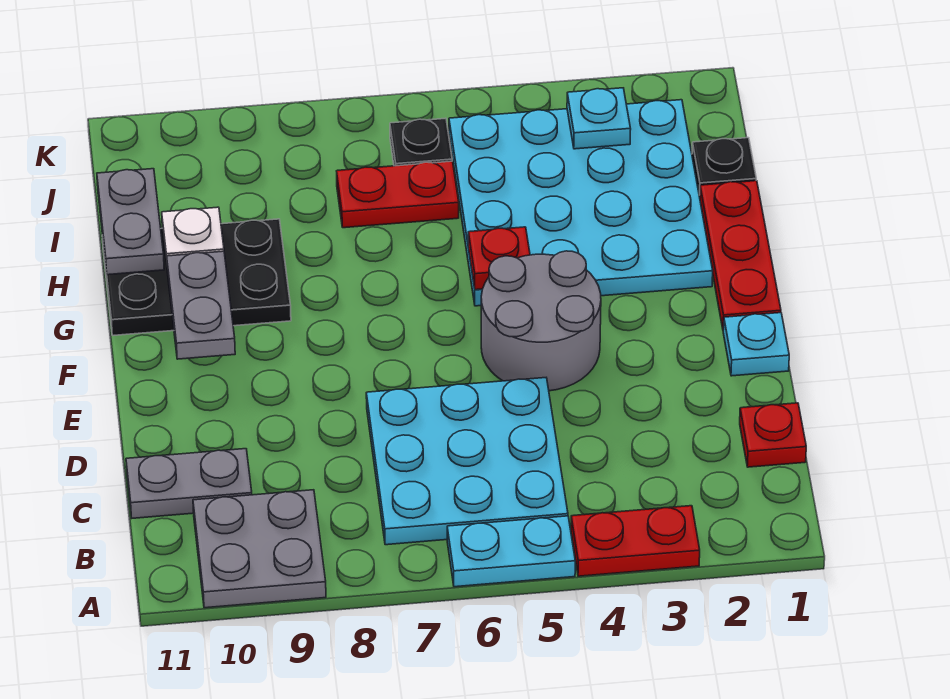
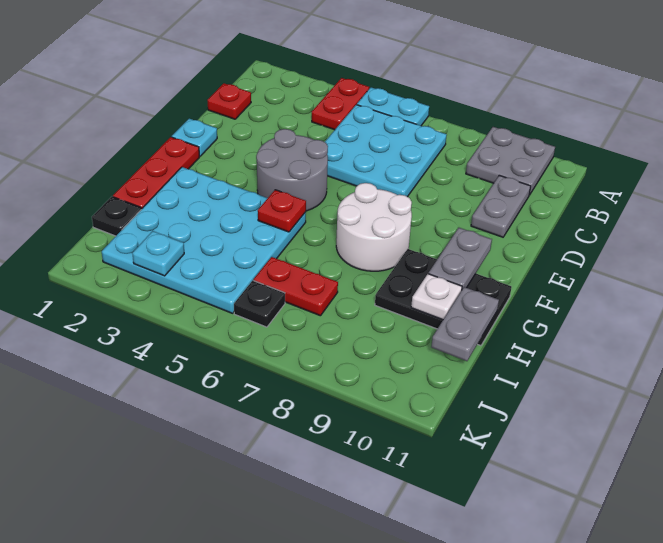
red plate A3:A4 level 1 -> red plate A4:B4 level 1
grey plate C10:C11 level 1 -> grey plate C10:D10 level 1
none -> white round brick F7:G8 level 1

